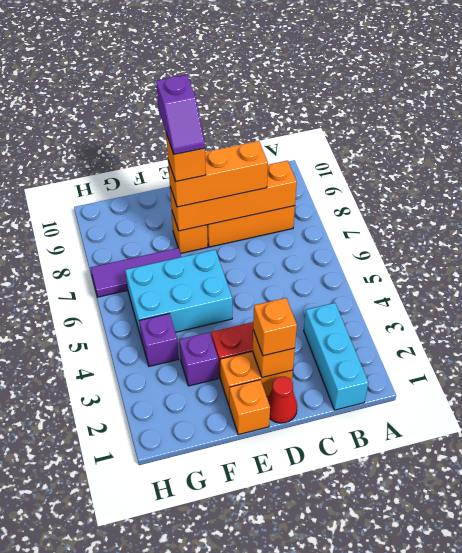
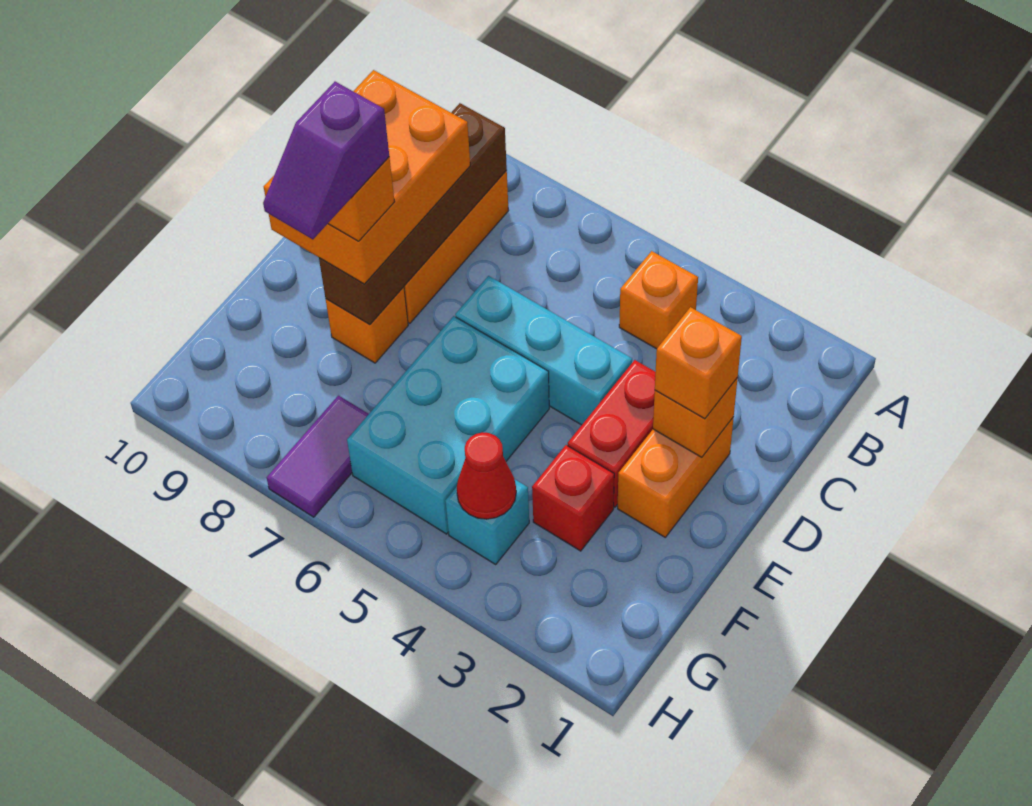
cyan brick B1:B3 level 1 -> cyan brick D4:D6 level 1
orange brick B8:E8 level 2 -> brown brick B8:E8 level 2
orange brick C8:E8 level 3 -> orange brick C8:E9 level 3
red cone D1 level 1 -> red cone G4 level 2
orange brick E1 level 1 -> orange brick B4 level 1
purple slope E8:E9 level 5 top 9 -> purple slope E8:F8 level 5 top E
purple brick F3 level 1 -> red brick F3 level 1
purple tile F7:H7 level 1 -> purple tile G7:H7 level 1
purple brick G4 level 1 -> cyan brick G4 level 1

